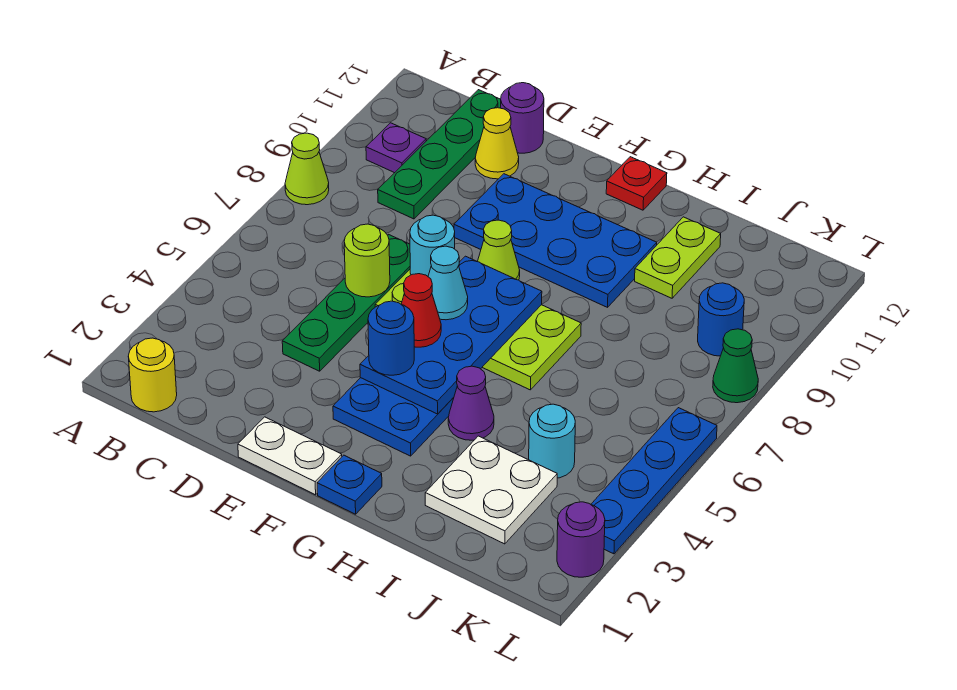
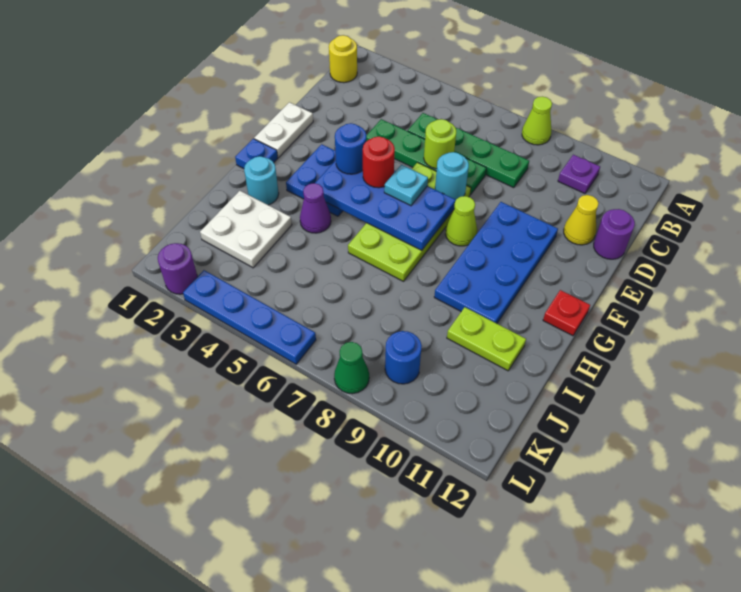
green plate C9:C12 level 1 -> green plate C5:C8 level 1
red cone F5 level 3 -> red round brick F5 level 3
cyan cone F6 level 3 -> cyan plate F6 level 3
cyan round brick J4 level 1 -> cyan round brick H2 level 1

